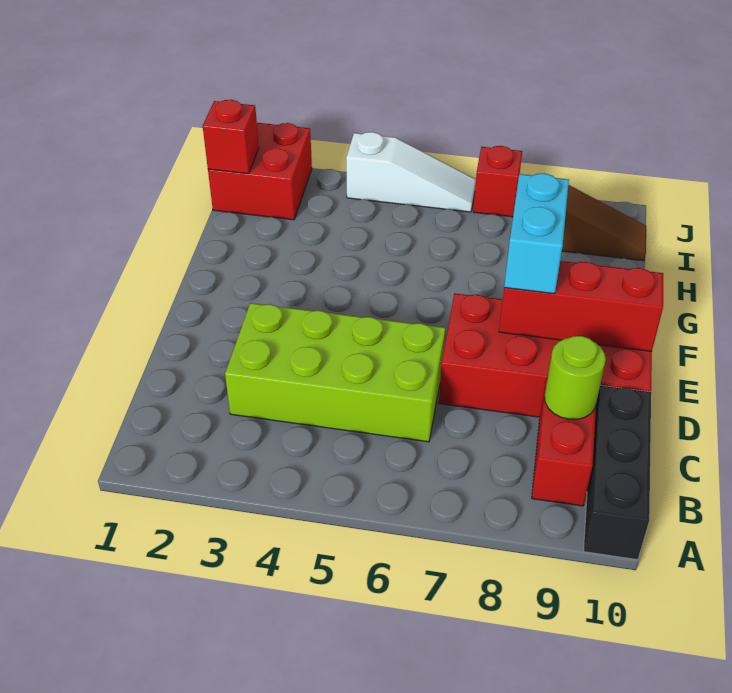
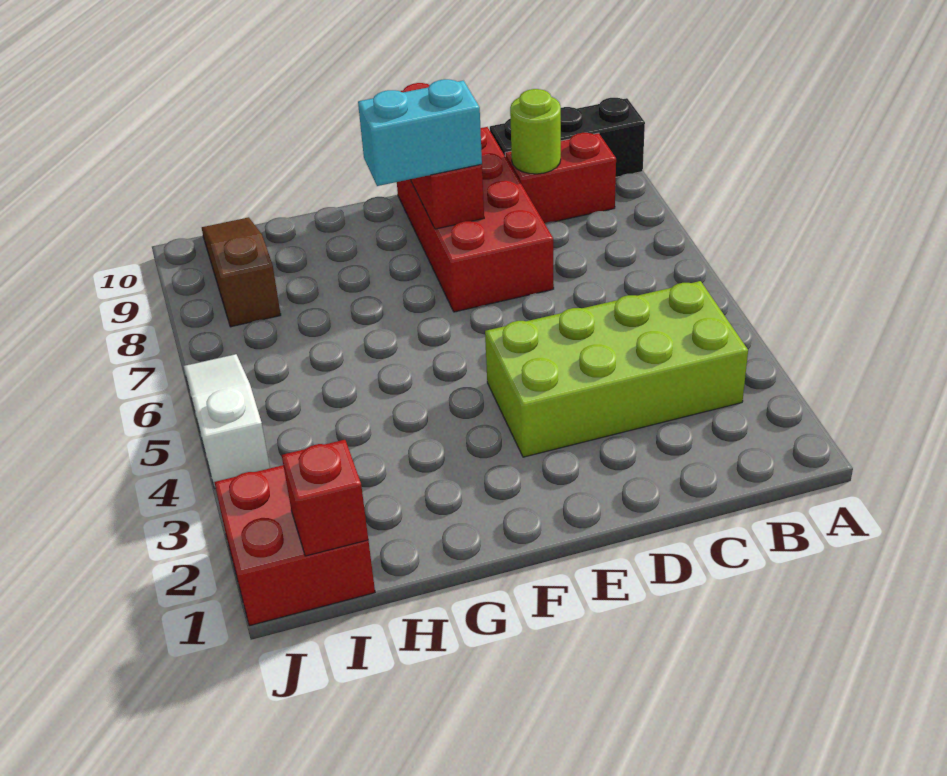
lime brick C3:D6 level 1 -> lime brick B3:E4 level 1
red brick J7 level 1 -> none

